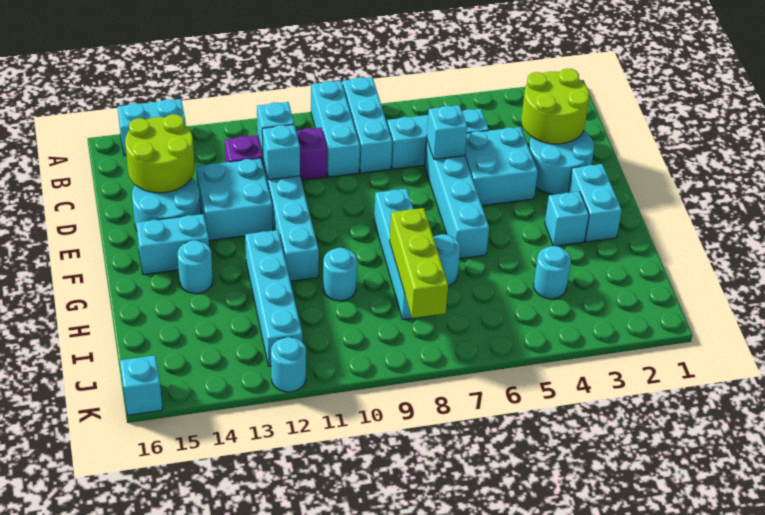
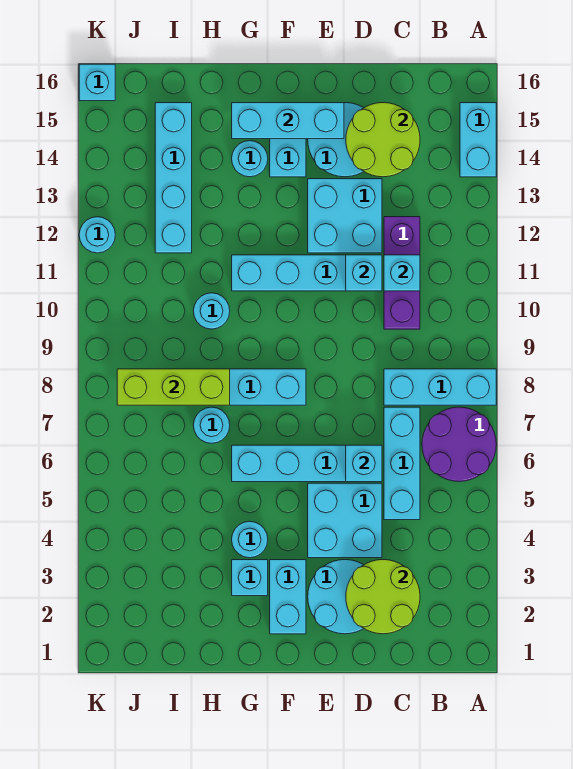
none -> purple round brick A6:B7 level 1
cyan brick A9:C9 level 1 -> cyan brick E15:G15 level 2
cyan brick F2:G2 level 1 -> cyan brick F2:F3 level 1
cyan brick G12:J12 level 1 -> cyan brick I12:I15 level 1
cyan round brick I4 level 1 -> cyan round brick G4 level 1

